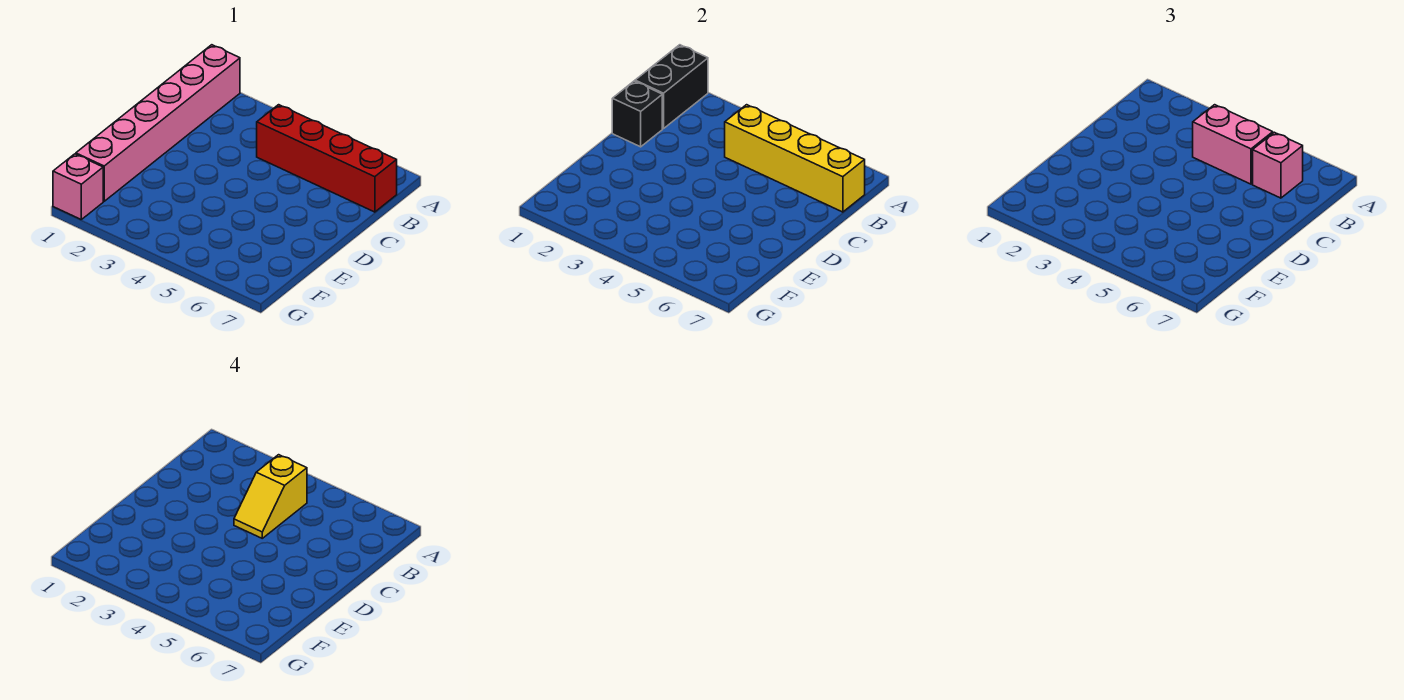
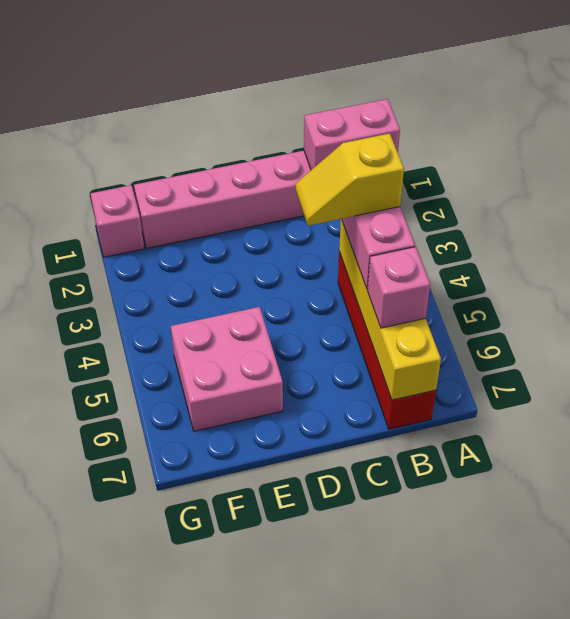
black brick A1:B1 level 2 -> pink brick A1:B1 level 2
black brick C1 level 2 -> none
none -> pink brick E5:F6 level 1

